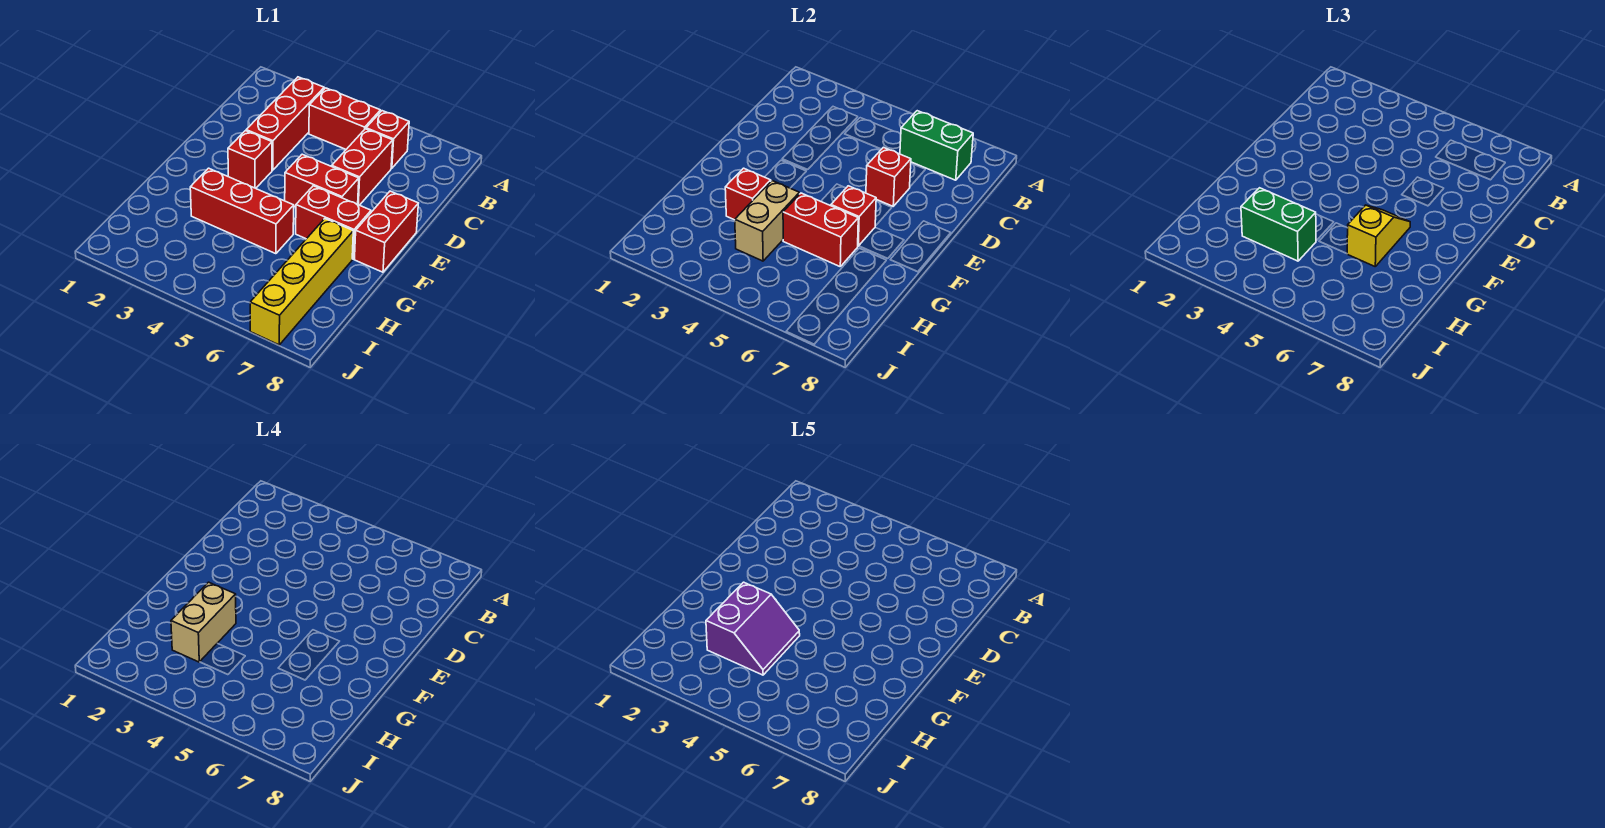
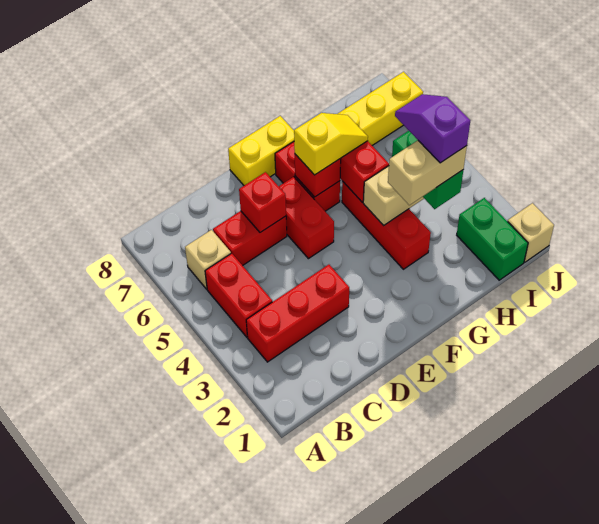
red brick B6 level 1 -> tan brick B6 level 1
green brick B6:B7 level 2 -> green brick I1:I2 level 1
red brick E3 level 1 -> none
red brick E8:F8 level 1 -> yellow brick E8:F8 level 1
yellow slope F6:G6 level 3 top G -> yellow slope F6:G6 level 3 top F
red brick G3 level 2 -> none
purple slope G3:H4 level 5 top 3 -> purple slope H3:H4 level 5 top 3
none -> tan brick J1 level 1

